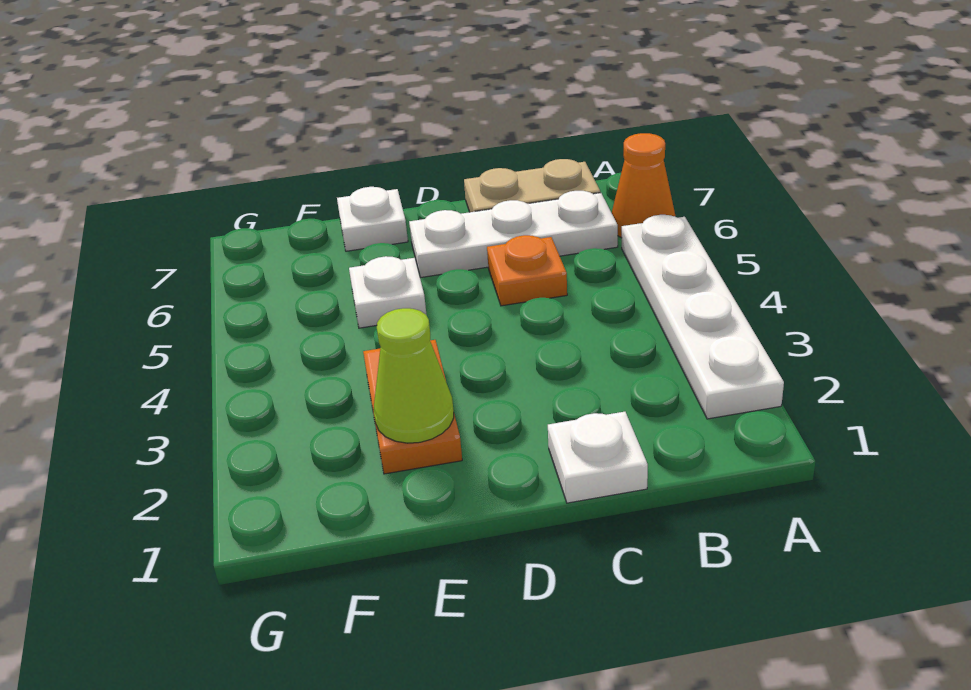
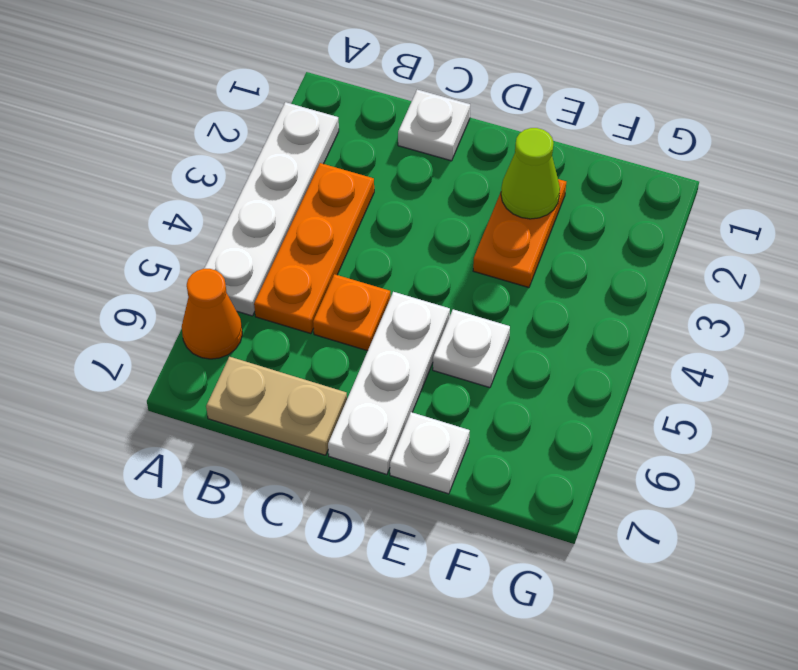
none -> orange plate B3:B5 level 1
white plate B6:D6 level 1 -> white plate D5:D7 level 1

